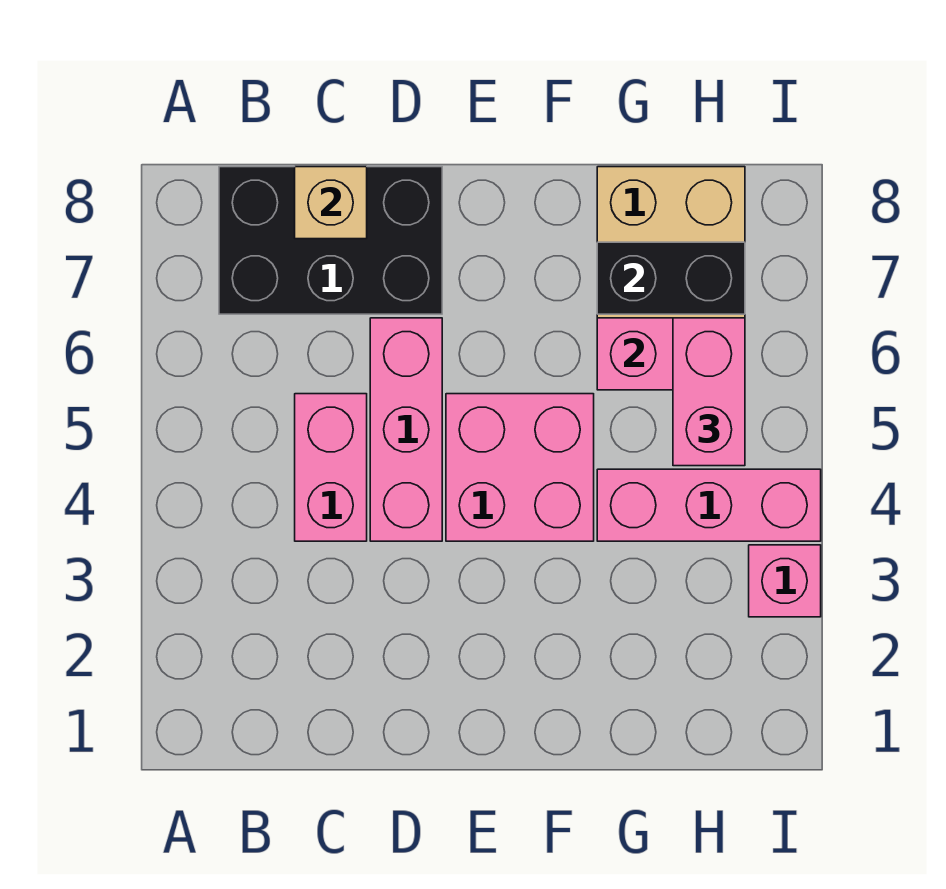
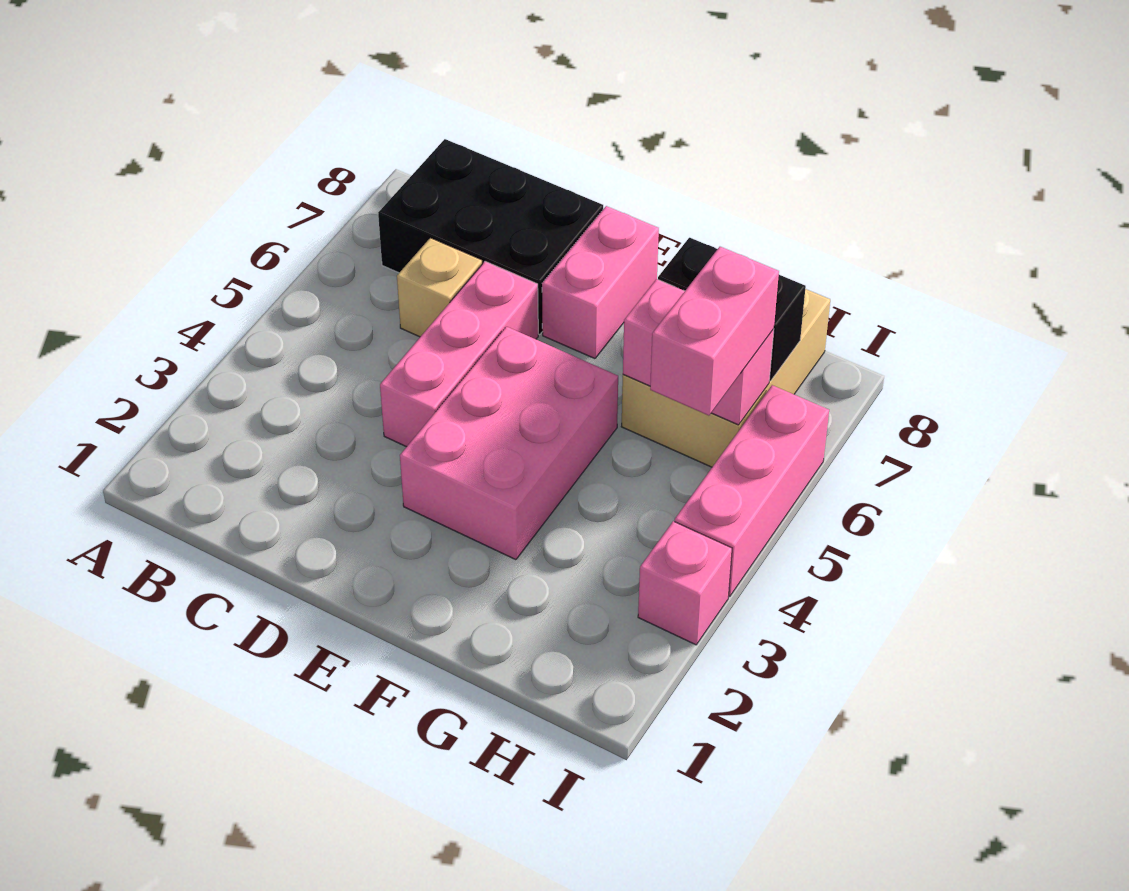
pink brick C4:C5 level 1 -> pink brick E7:E8 level 1
tan brick C8 level 2 -> tan brick C6 level 1
pink brick E4:F5 level 1 -> pink brick E3:F5 level 1
pink brick G4:I4 level 1 -> pink brick I4:I6 level 1

